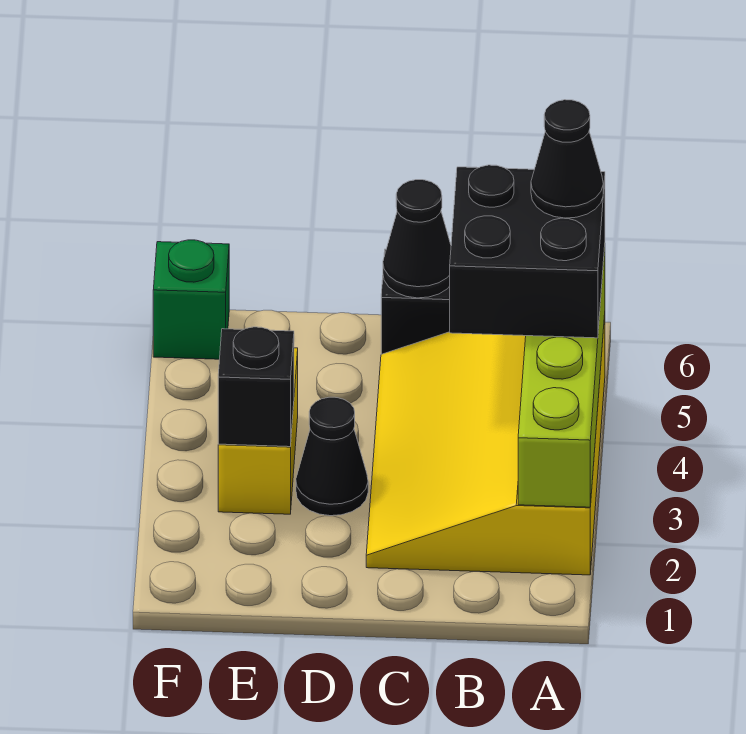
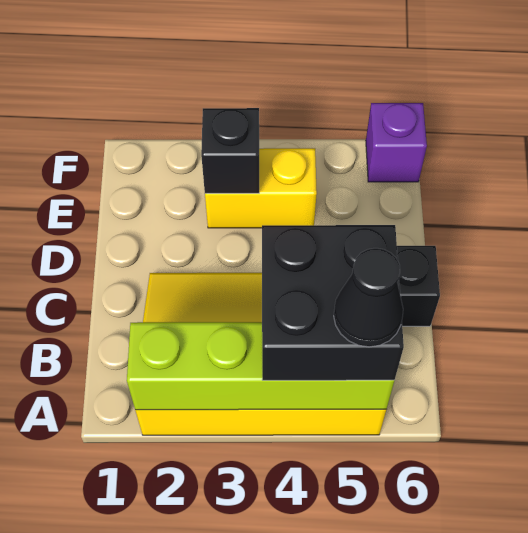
black cone C6 level 2 -> none
black cone D3 level 1 -> none
green brick F6 level 1 -> purple brick F6 level 1

